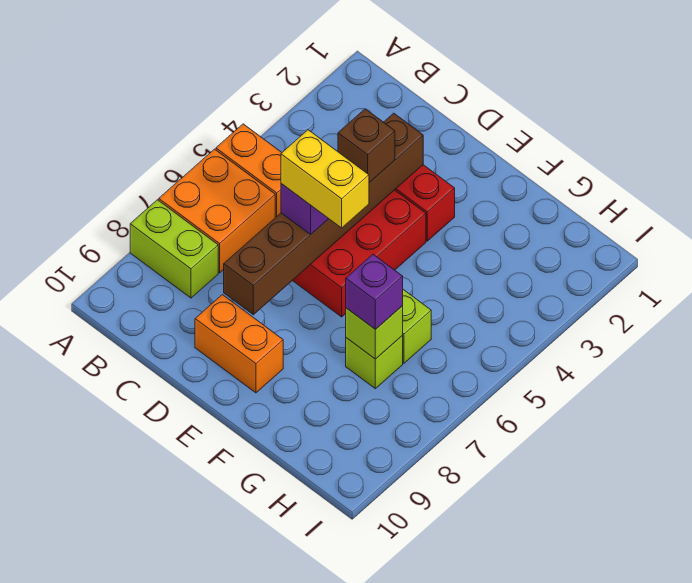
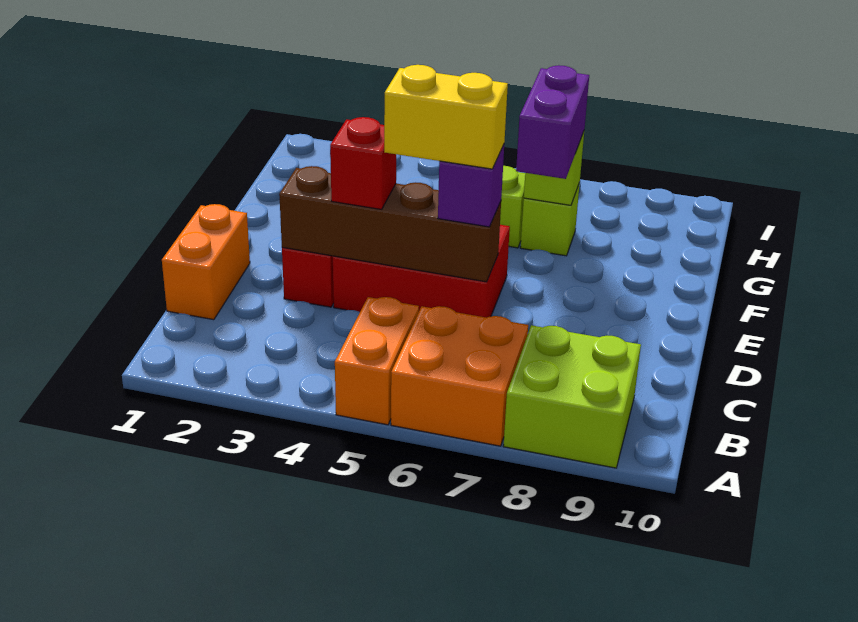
lime brick A8:B8 level 1 -> lime brick A8:B9 level 1
brown brick D3:D8 level 2 -> brown brick D3:D6 level 2
brown brick D4 level 3 -> red brick D4 level 3
yellow brick D6:E6 level 4 -> yellow brick D5:D6 level 4
orange brick D9:E9 level 1 -> orange brick C1:D1 level 1
purple brick G7 level 3 -> purple brick F7:G7 level 3

